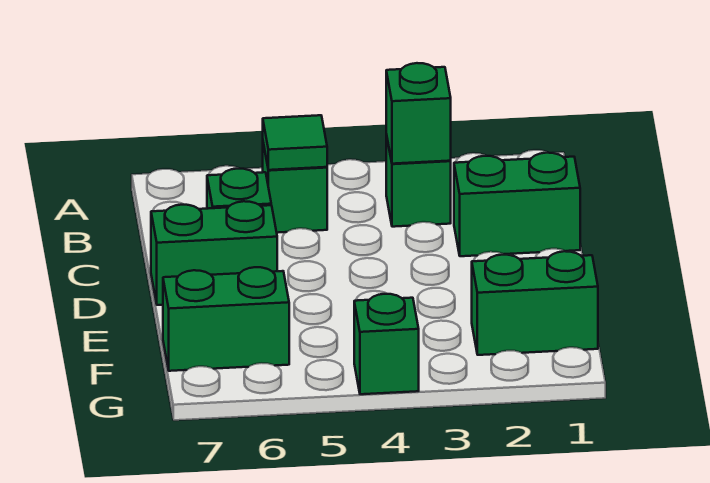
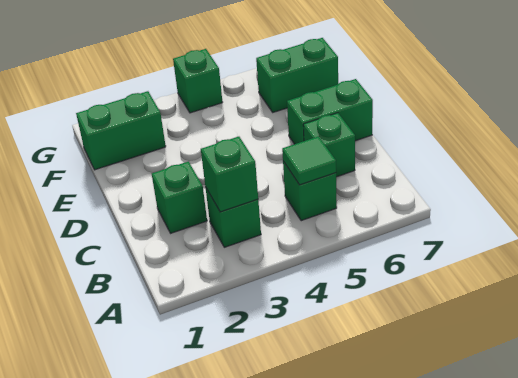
green brick C1:C2 level 1 -> green brick C2 level 1

